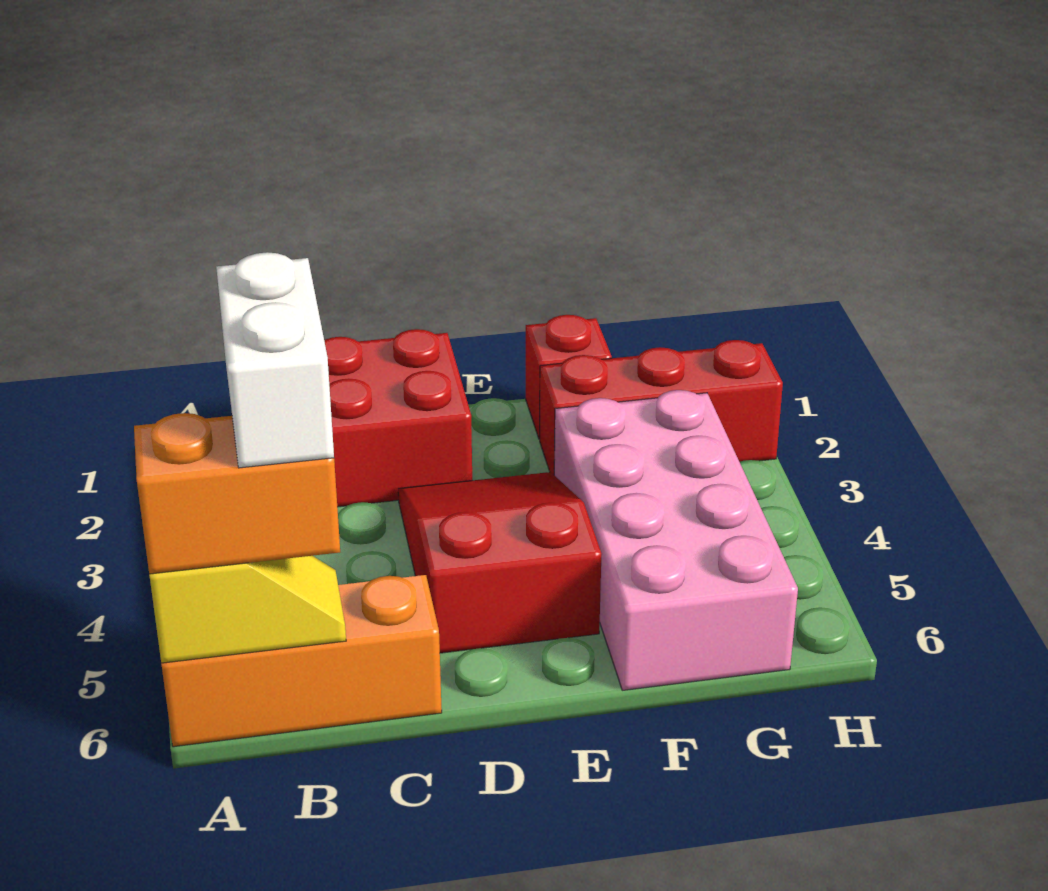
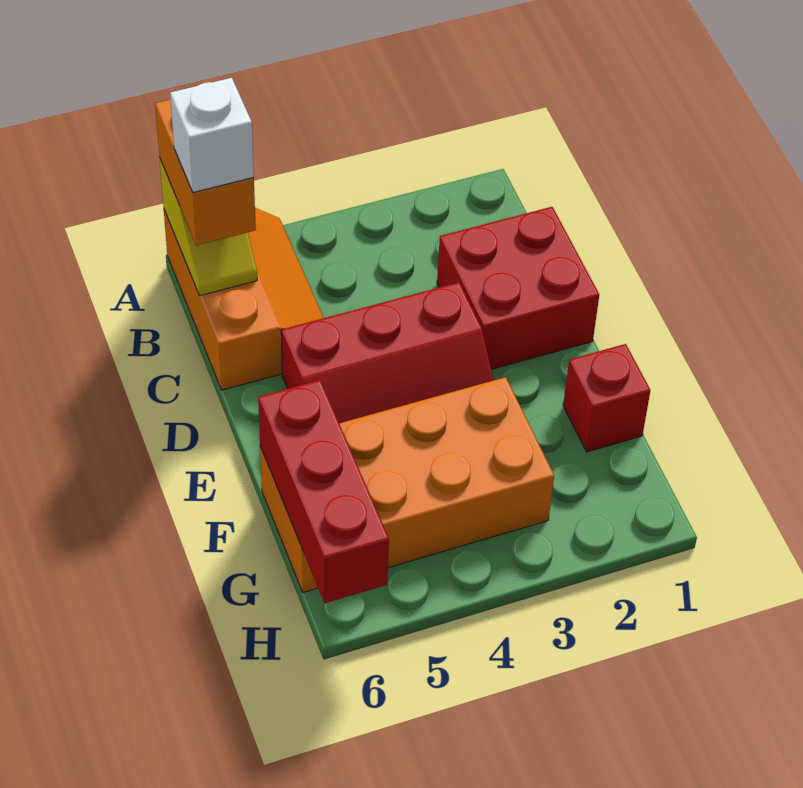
white brick B5:B6 level 4 -> white brick B6 level 4
red slope D3:E5 level 1 top 5 -> red slope D3:E5 level 1 top D
red brick F2:H2 level 1 -> red brick F6:H6 level 2
pink brick F3:G6 level 1 -> orange brick F3:G6 level 1

